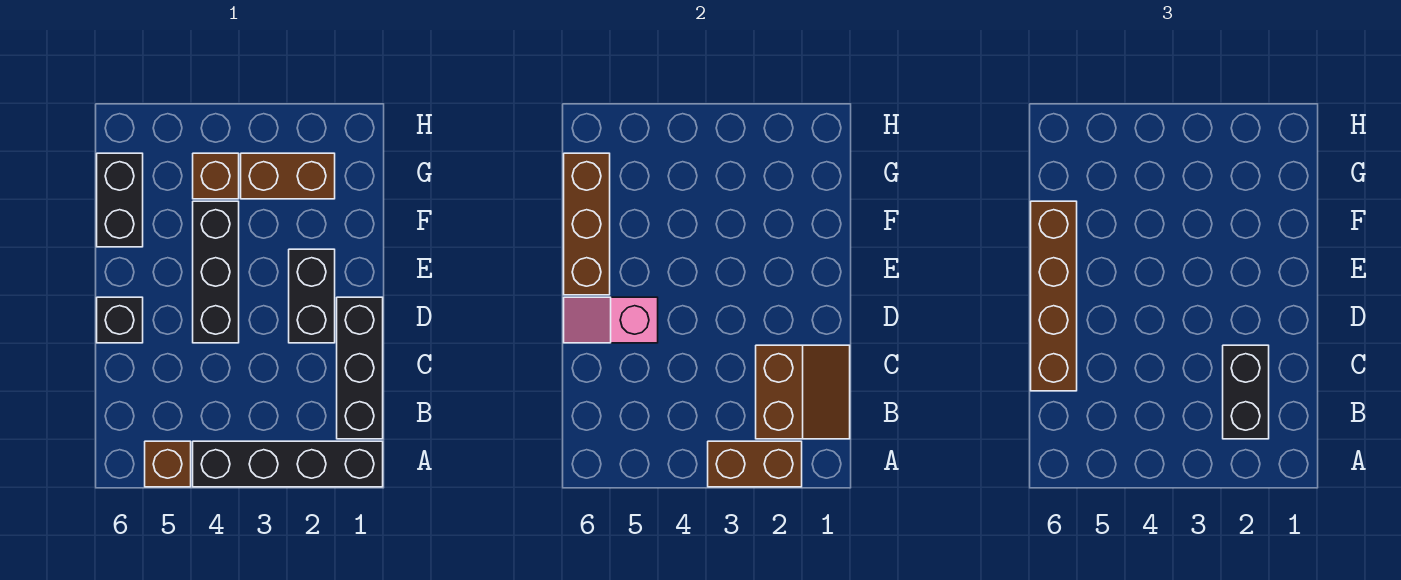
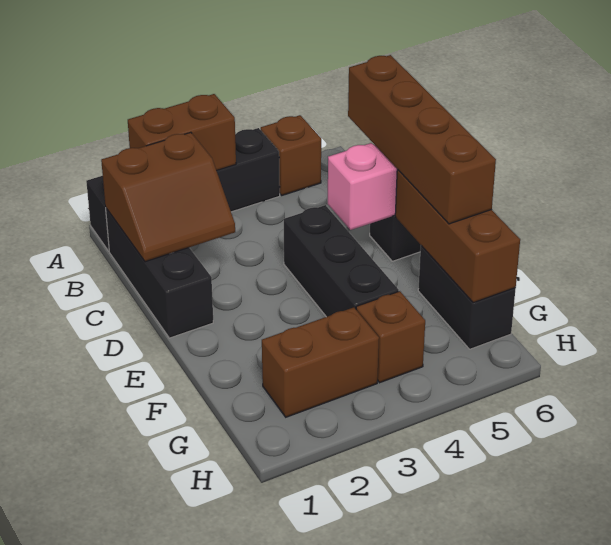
brown slope B1:C2 level 2 top 2 -> brown slope B1:C2 level 2 top B
black brick B2:C2 level 3 -> none
black brick D2:E2 level 1 -> none

